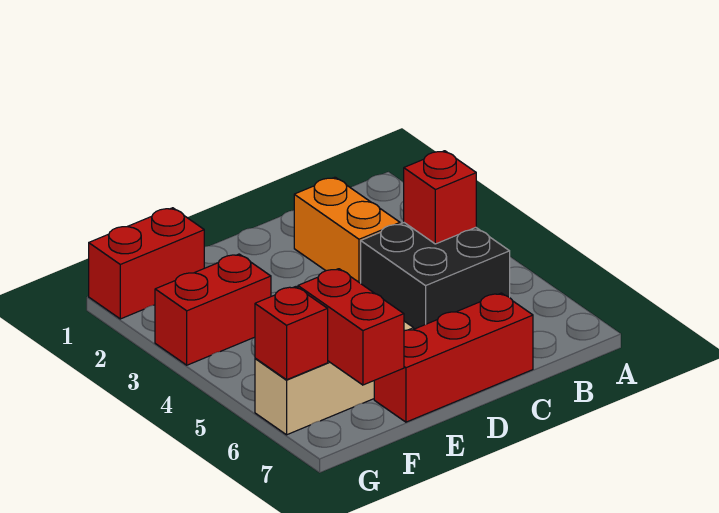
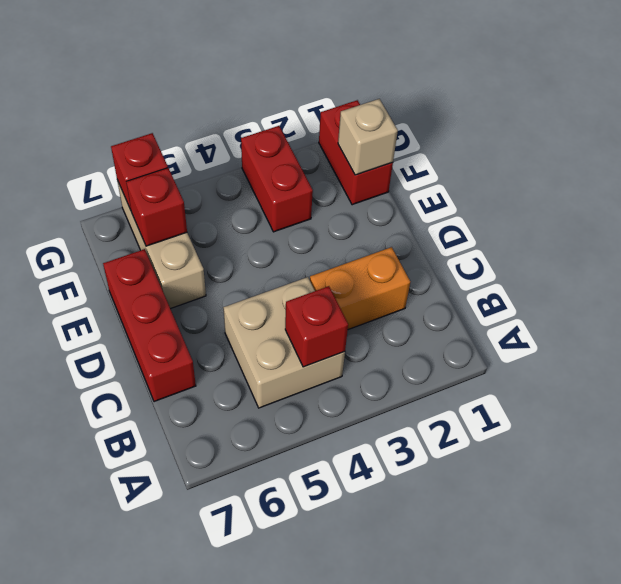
black brick B4:C5 level 1 -> tan brick B4:C5 level 1
none -> tan brick F1 level 2
red brick F6:F7 level 2 -> red brick F6 level 2

